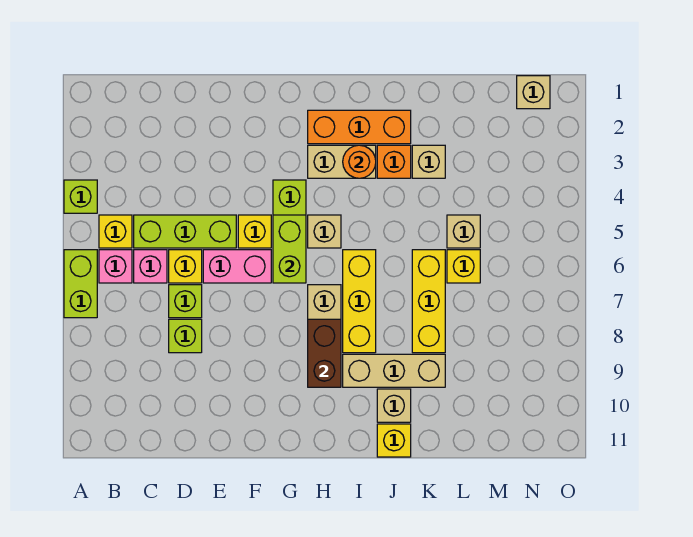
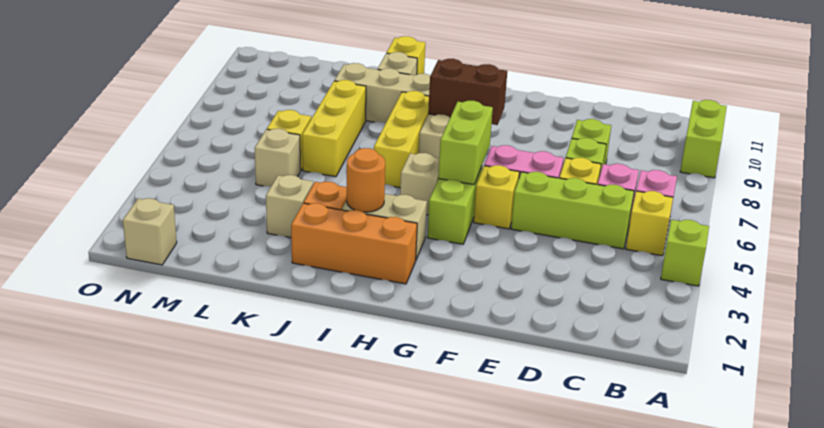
lime brick A6:A7 level 1 -> lime brick A9:A10 level 1
brown brick H8:H9 level 2 -> brown brick G8:H8 level 2

